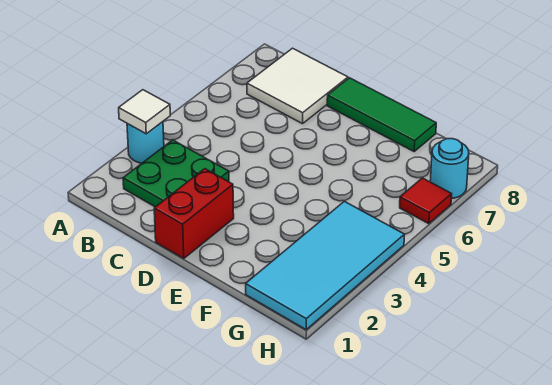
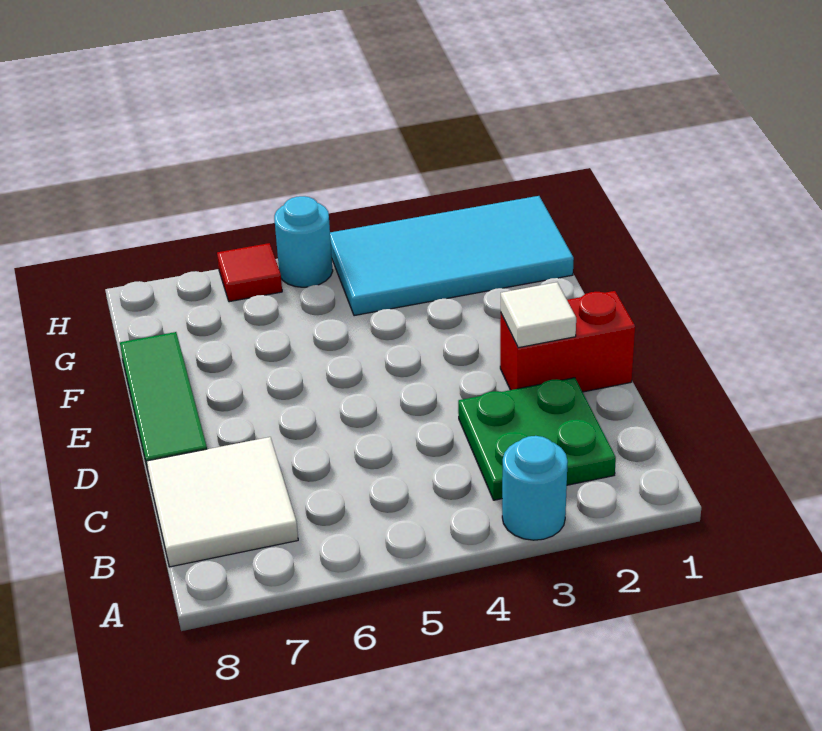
white tile A3 level 2 -> white tile D2 level 2
cyan round brick H7 level 1 -> cyan round brick H5 level 1

